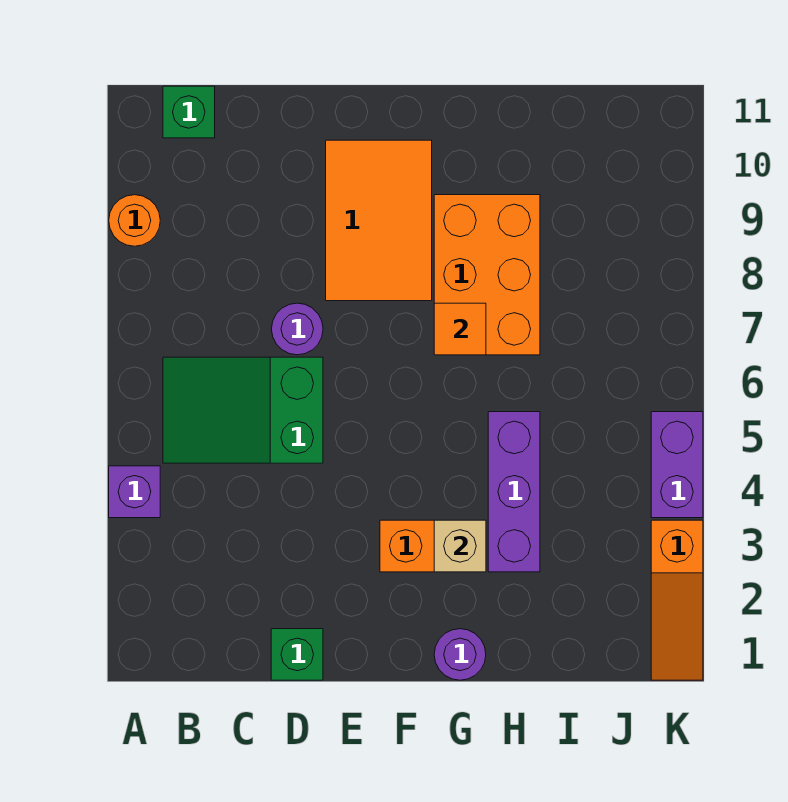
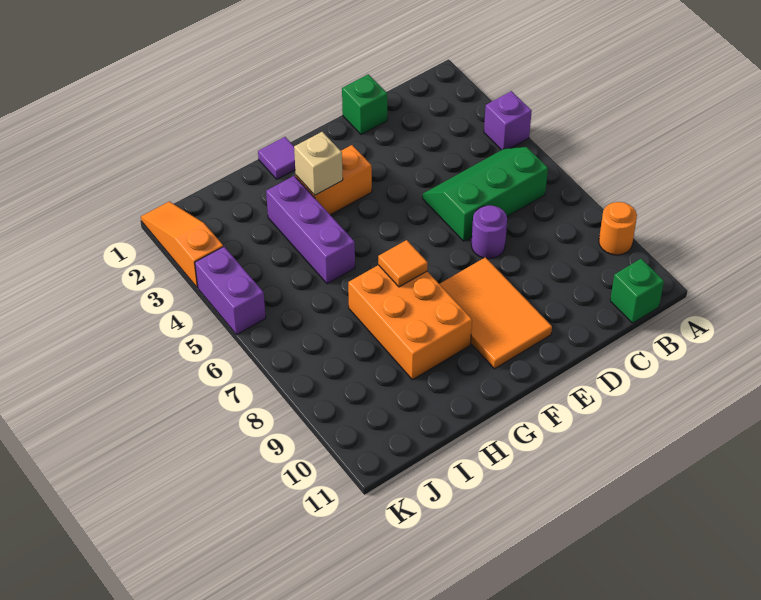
green slope B5:D6 level 1 top D -> green slope B5:D6 level 1 top 6
purple round brick G1 level 1 -> purple tile G1 level 1

